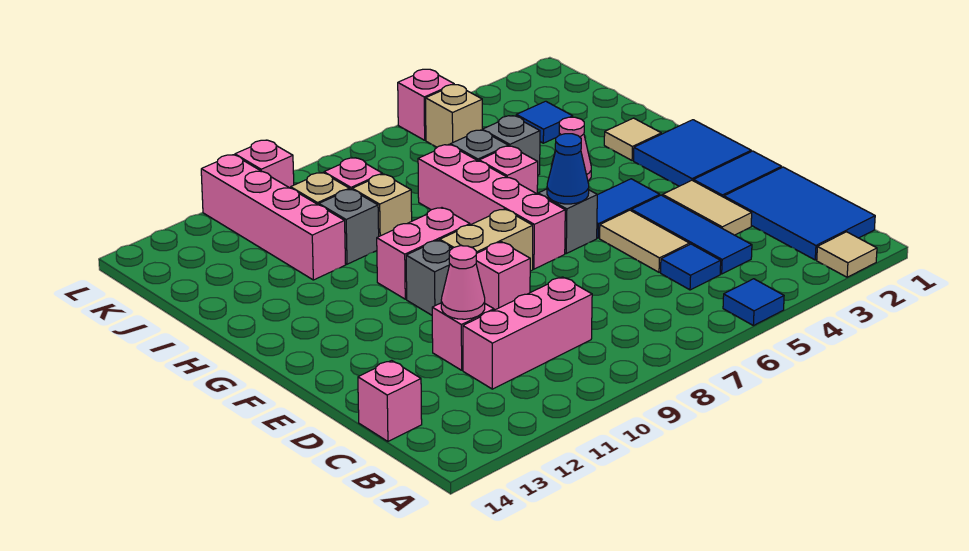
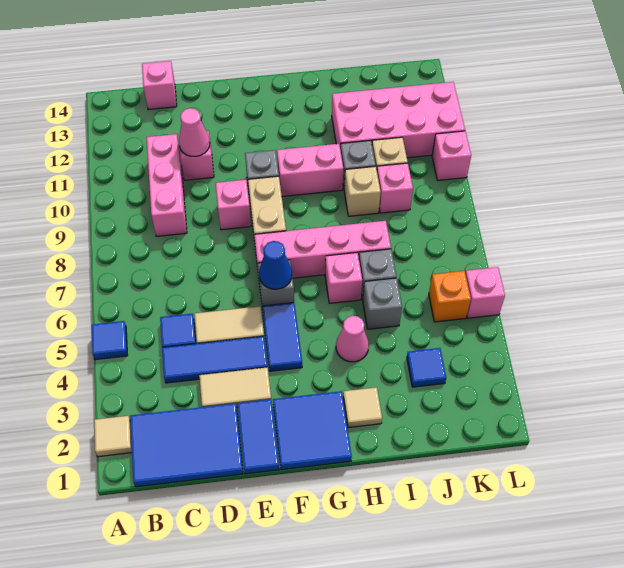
pink brick G9:G10 level 1 -> pink brick G10:H10 level 1
pink brick I11:L11 level 1 -> pink brick I11:L12 level 1
tan brick K5 level 1 -> orange brick K5 level 1

